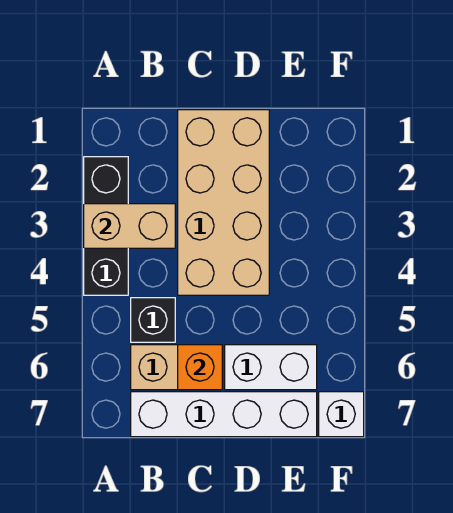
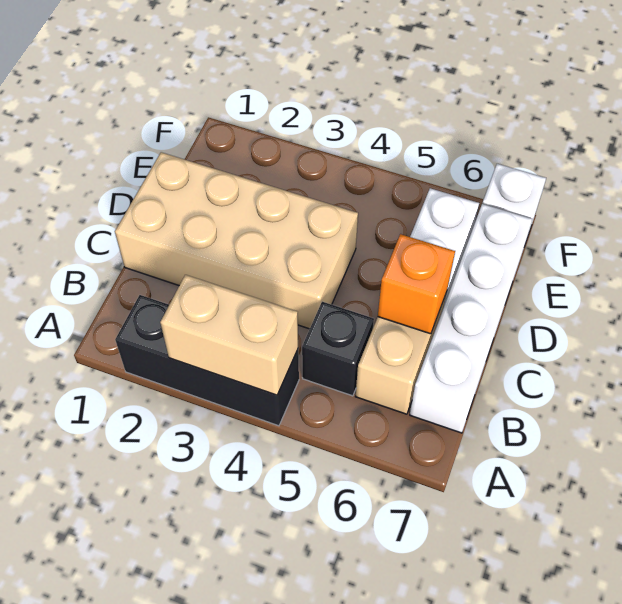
tan brick A3:B3 level 2 -> tan brick A3:A4 level 2

